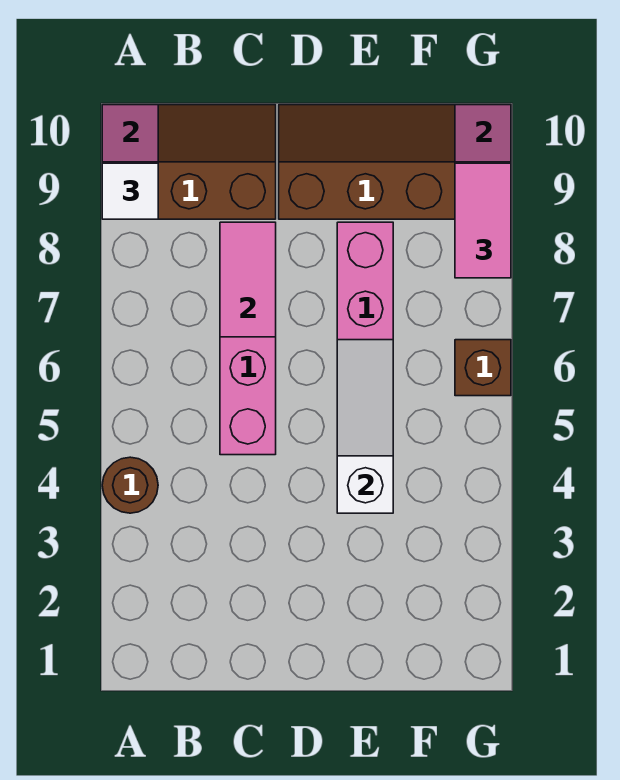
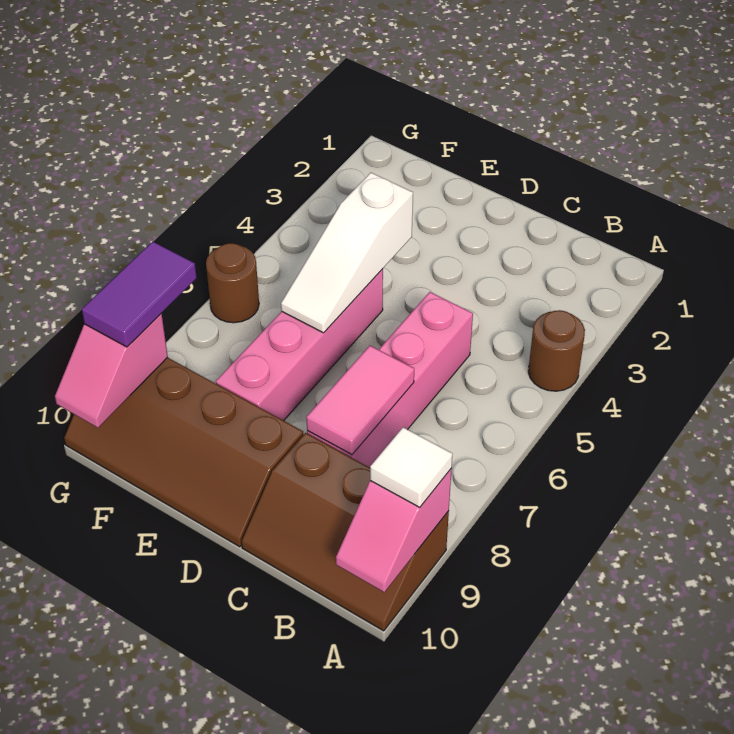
brown brick G6 level 1 -> brown round brick G6 level 1
pink tile G8:G9 level 3 -> purple tile G8:G9 level 3

